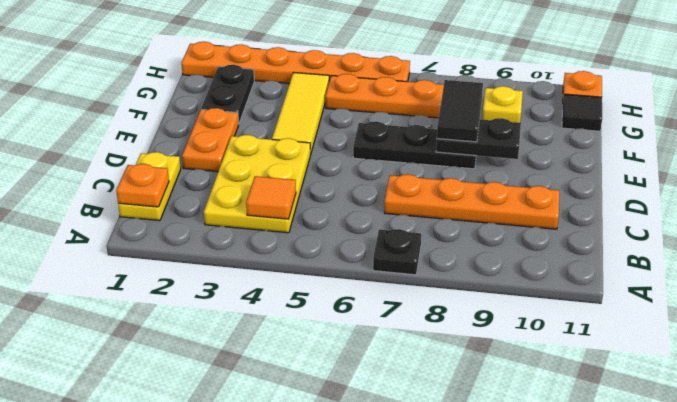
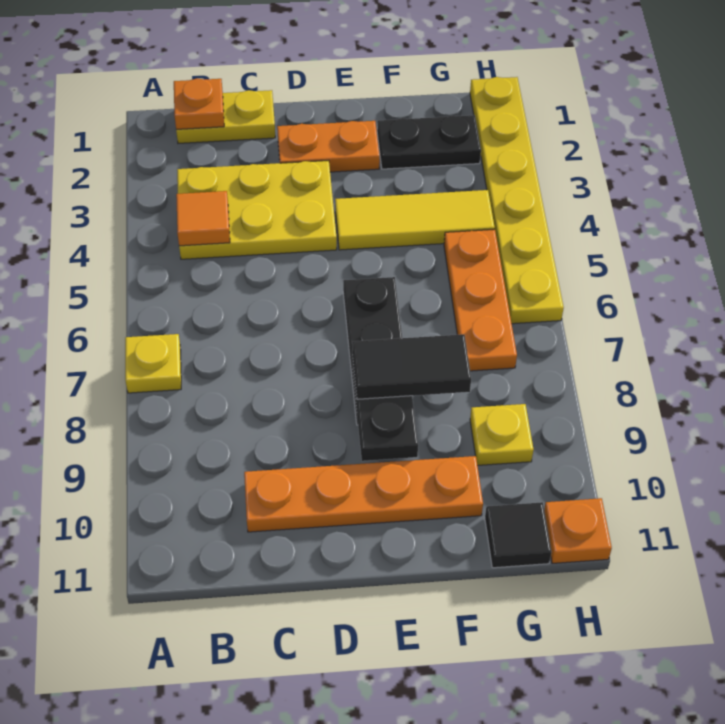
black plate A7 level 1 -> yellow plate A7 level 1
orange plate C7:C10 level 1 -> orange plate C10:F10 level 1
orange plate H1:H6 level 1 -> yellow plate H1:H6 level 1

